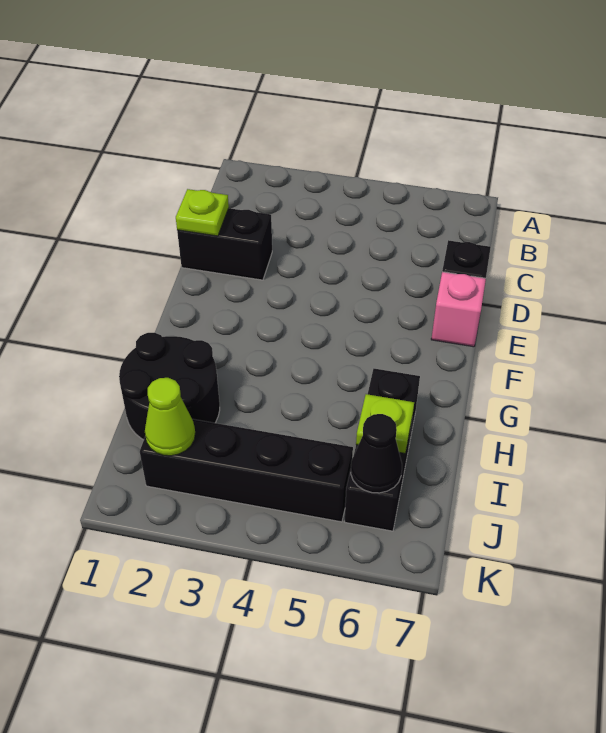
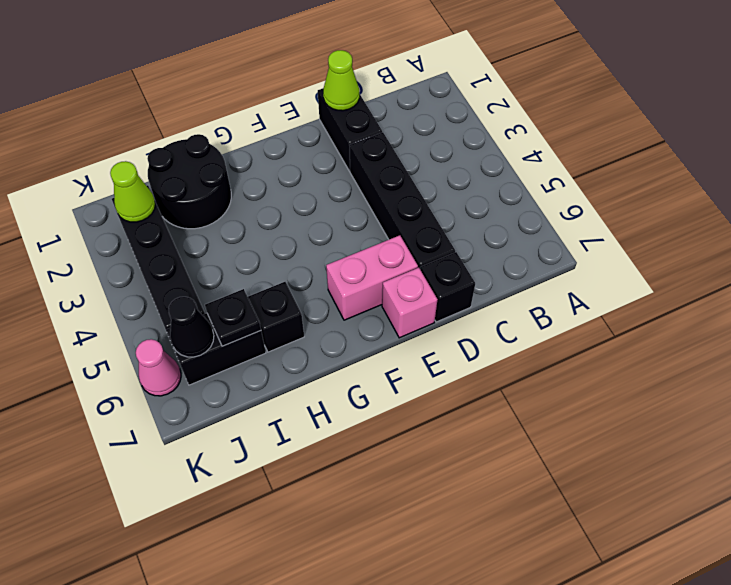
lime plate D1 level 2 -> lime cone D1 level 2
none -> black brick D3:D6 level 1
none -> pink brick E6:F6 level 1
lime plate I6 level 2 -> black plate I6 level 2
none -> pink cone K6 level 1

